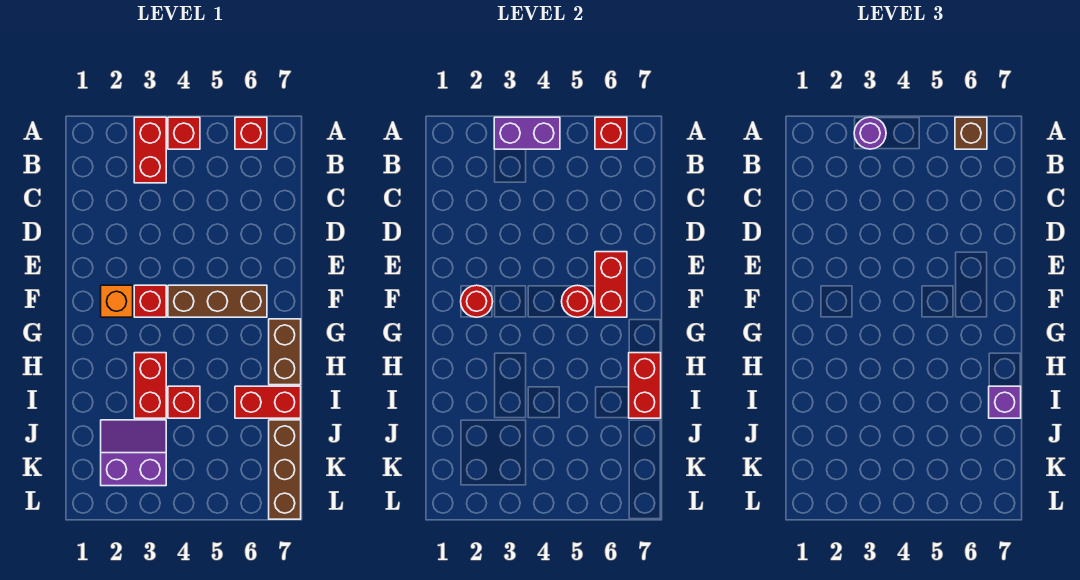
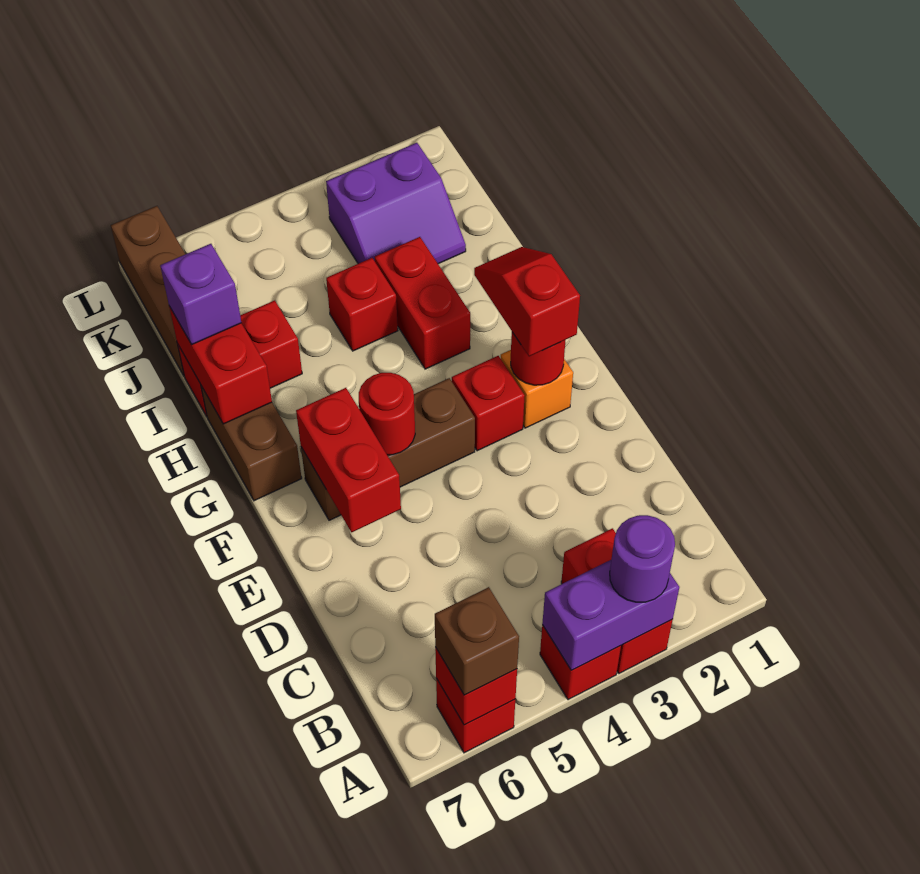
none -> red slope F2:G2 level 3 top F

